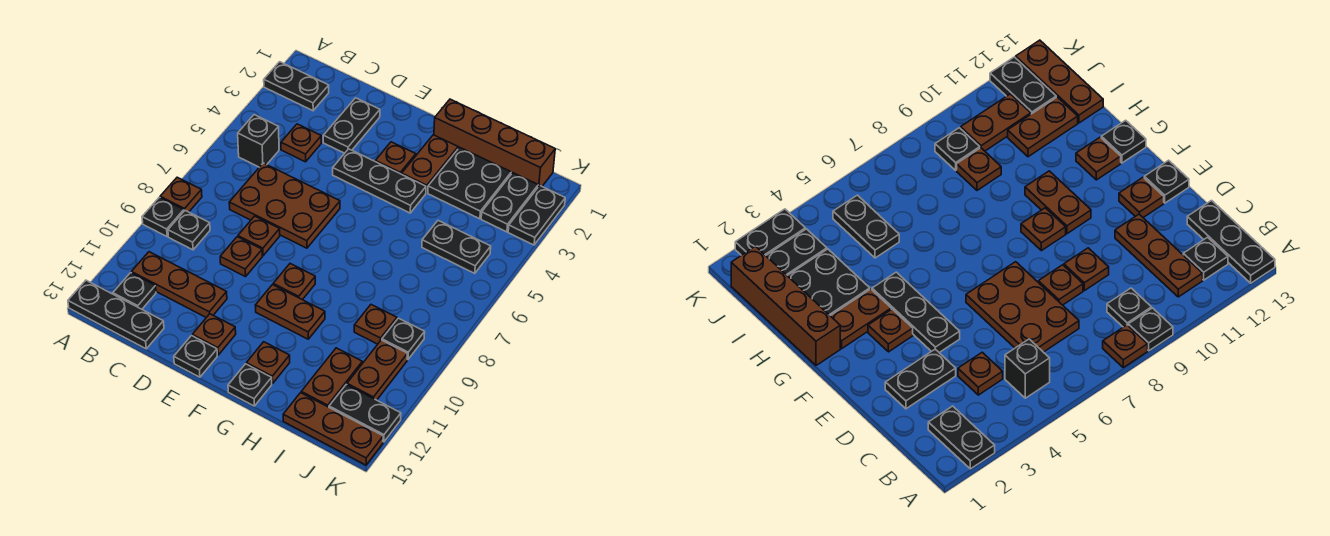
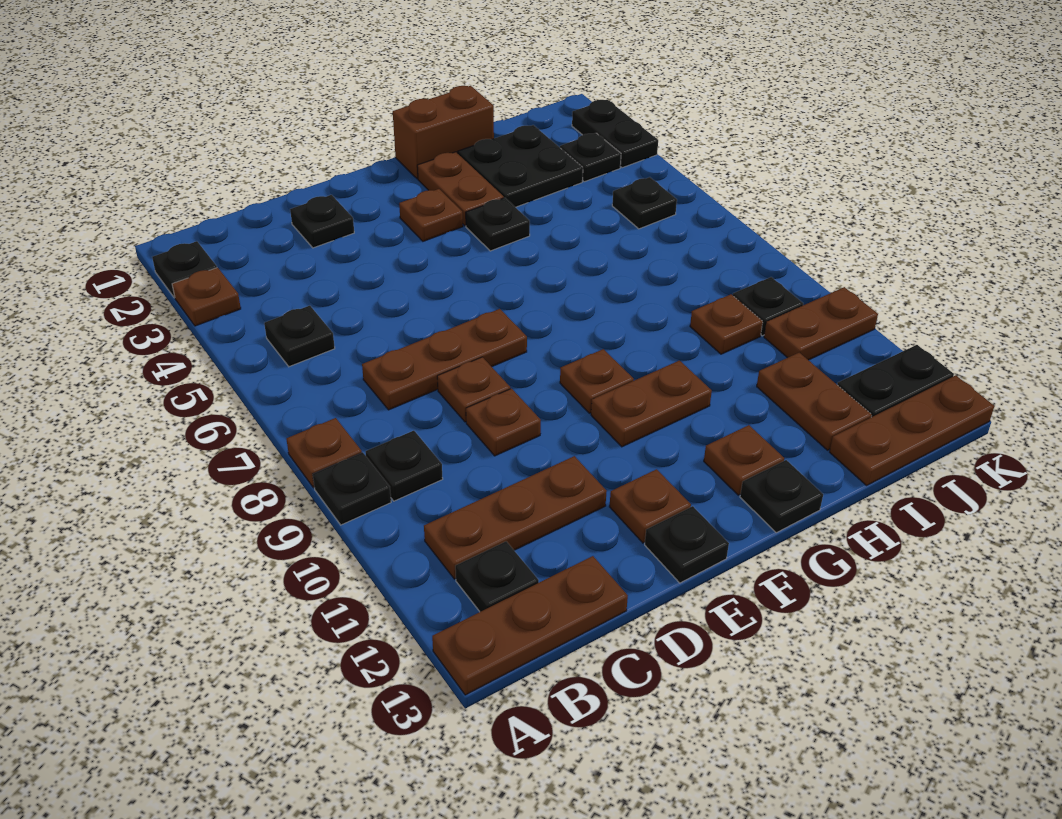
black plate A2:B2 level 1 -> black plate A2 level 1
black plate A13:C13 level 1 -> brown plate A13:C13 level 1
black brick B5 level 1 -> black plate B5 level 1
brown plate C4 level 1 -> brown plate A3 level 1
brown plate C6:E7 level 1 -> brown plate C7:E7 level 1
black plate D2:D3 level 1 -> black plate D2 level 1
black plate E4:G4 level 1 -> black plate G4 level 1
brown brick G1:J1 level 1 -> brown brick G1:H1 level 1
black plate I5:J5 level 1 -> black plate J5 level 1
black plate J2:J3 level 1 -> black plate J3 level 1
brown plate J10:J11 level 1 -> brown plate J10:K10 level 1

